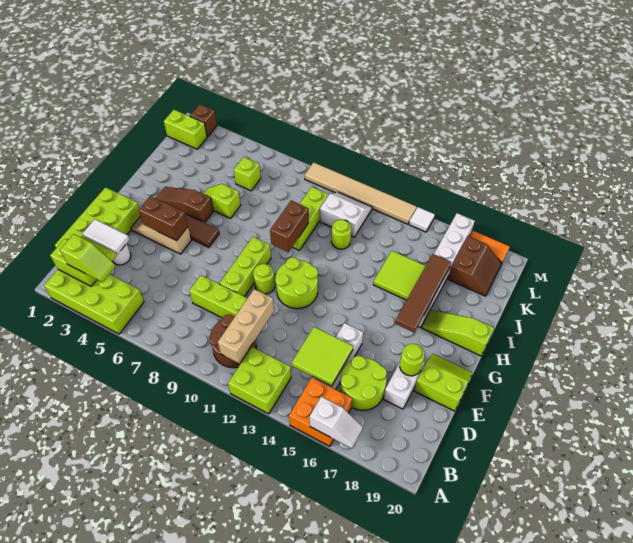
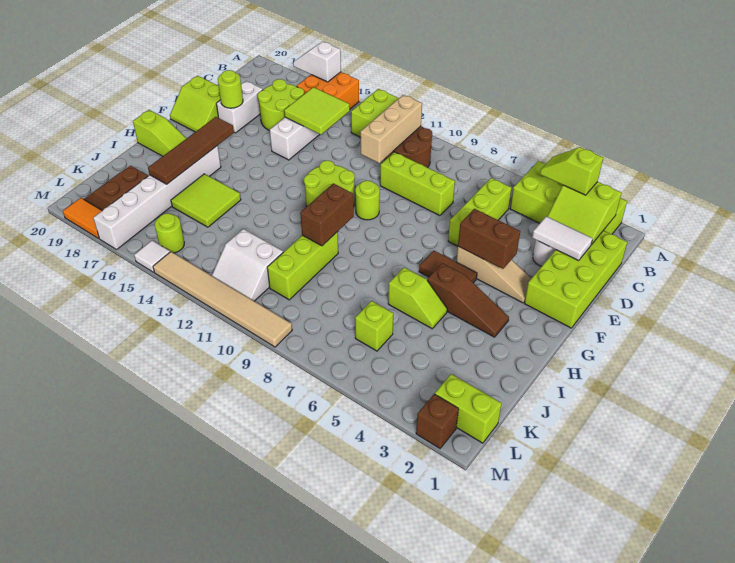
lime brick E9:G9 level 1 -> lime brick C6:E6 level 1
lime round brick J12 level 1 -> lime round brick L15 level 1

